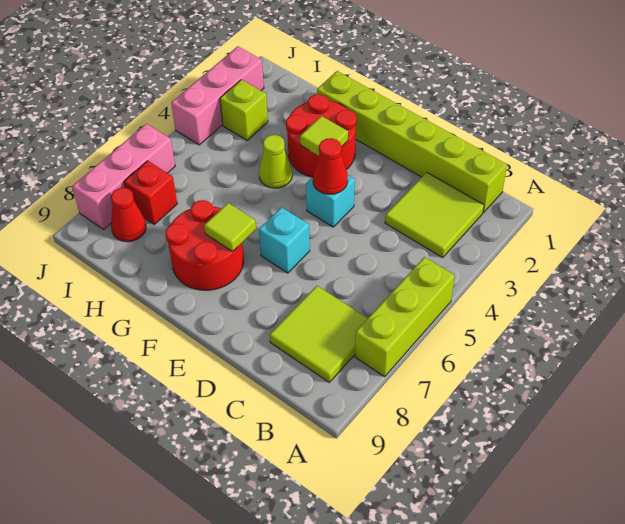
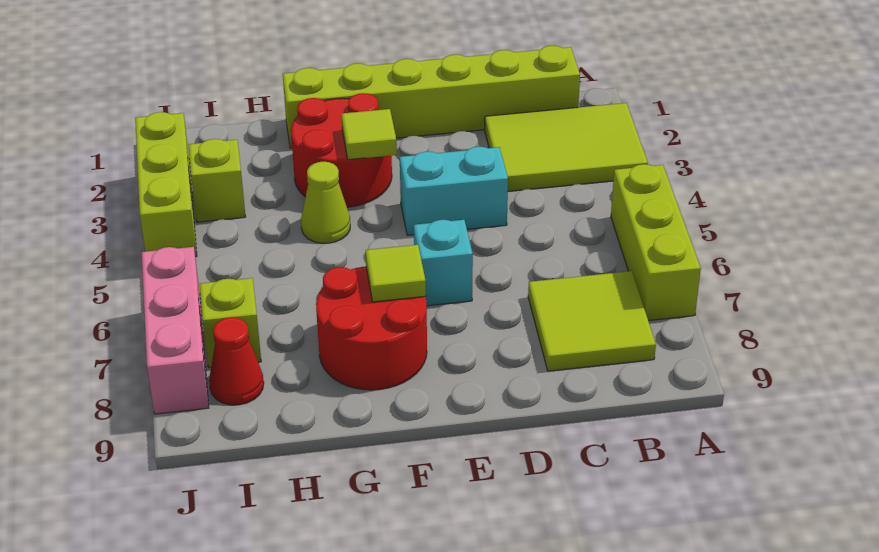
lime tile B2:C3 level 1 -> lime tile A2:C3 level 1
cyan brick E4 level 1 -> cyan brick D4:E4 level 1
red cone E4 level 2 -> none
red brick I7 level 1 -> lime brick I7 level 1
pink brick J2:J4 level 1 -> lime brick J2:J4 level 1

